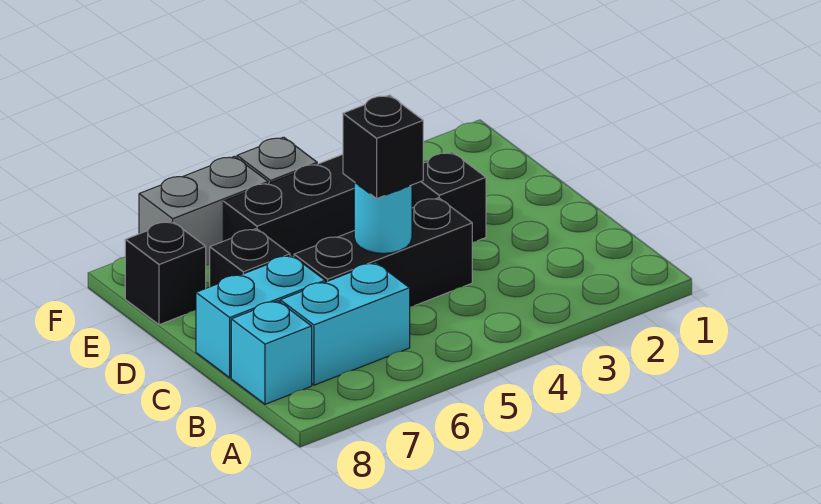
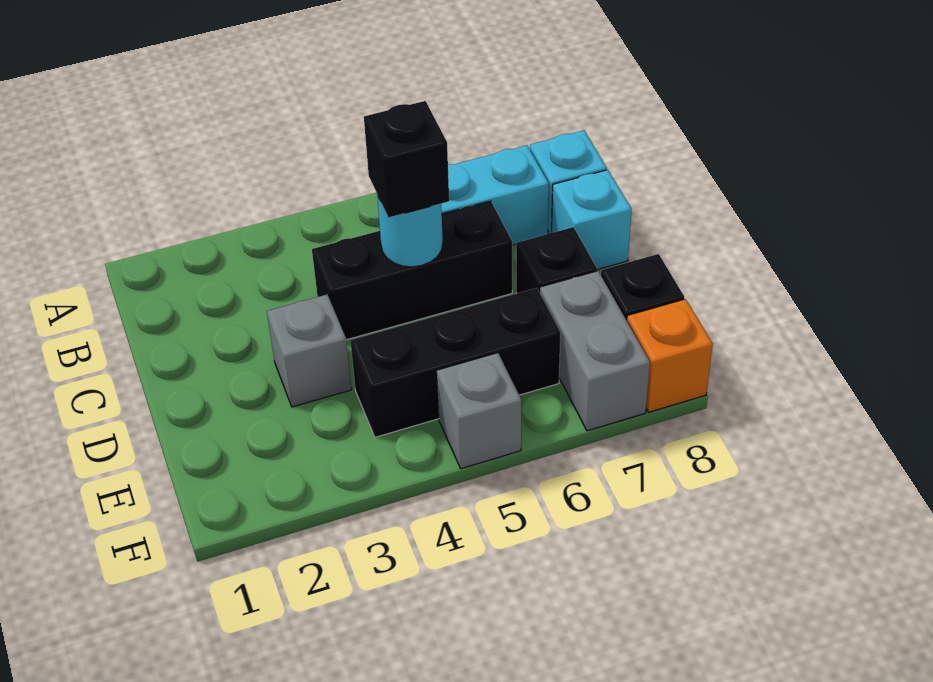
cyan brick C7:C8 level 1 -> cyan brick C8 level 1
black brick D3 level 1 -> grey brick D3 level 1
grey brick F6:F7 level 1 -> grey brick E7:F7 level 1
none -> orange brick F8 level 1

